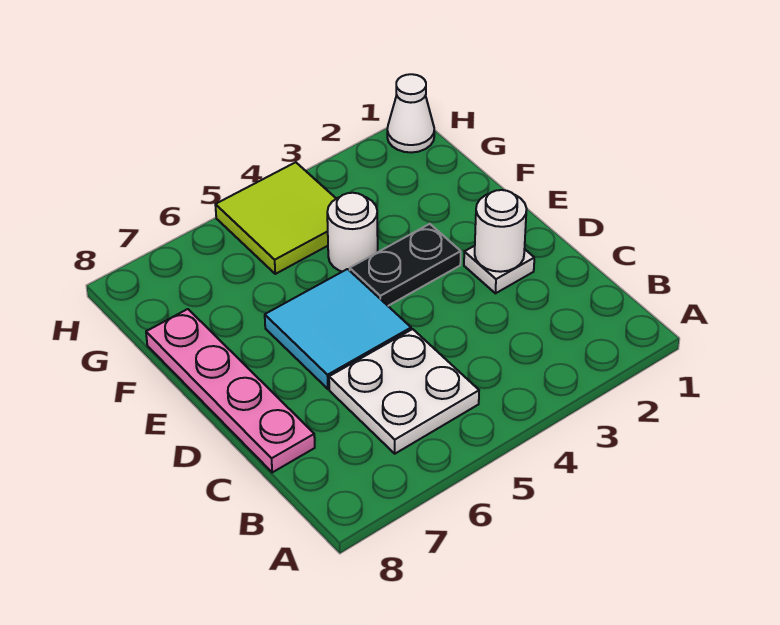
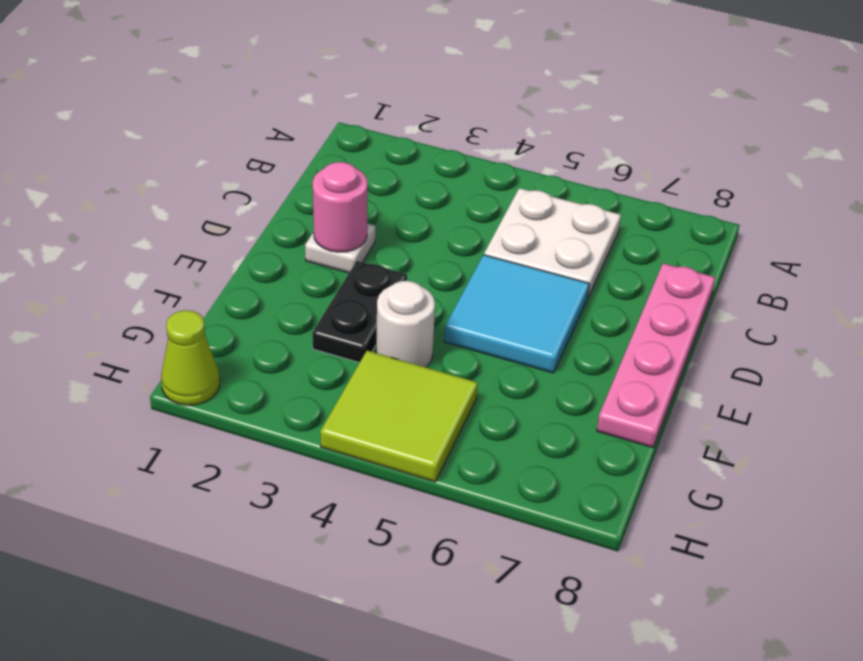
white round brick D2 level 2 -> pink round brick D2 level 2
black plate E3:E4 level 1 -> black plate E3:F3 level 1
white cone H1 level 1 -> lime cone H1 level 1

